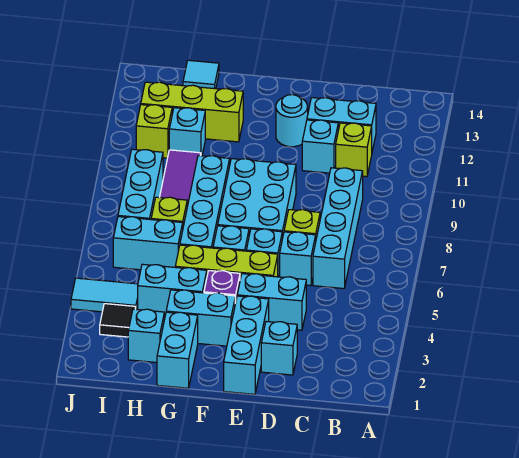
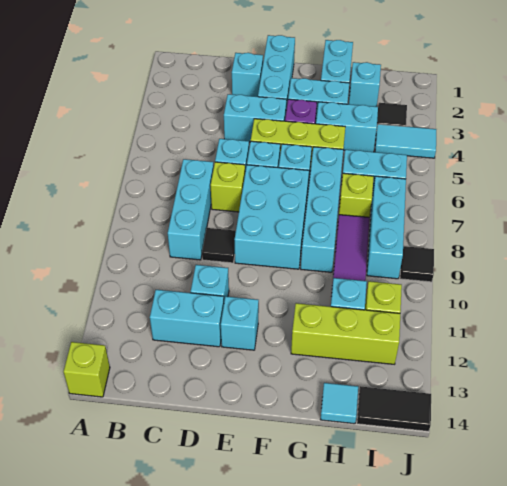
cyan brick C6:C9 level 1 -> cyan brick C7:C9 level 1
lime brick C11 level 1 -> lime brick A14 level 1
none -> black tile D9 level 1
cyan round brick E12 level 1 -> cyan brick E12 level 1
none -> black tile I14:J14 level 1
none -> black tile J9 level 1

